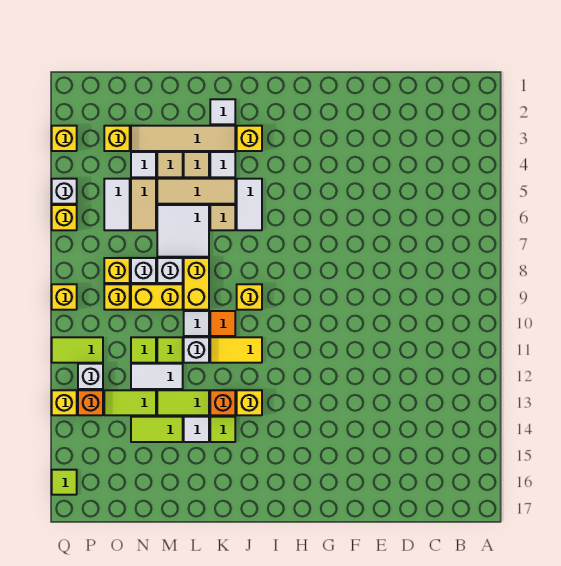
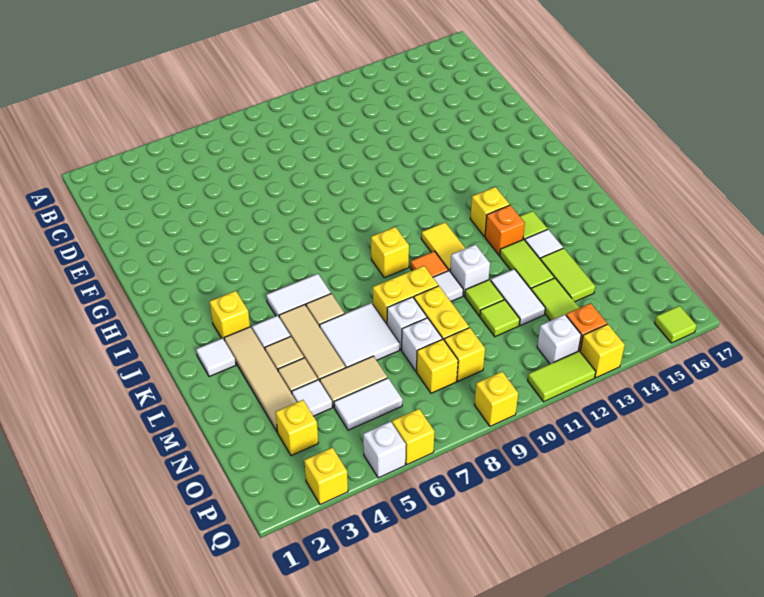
lime tile P11:Q11 level 1 -> lime tile Q11:Q12 level 1

